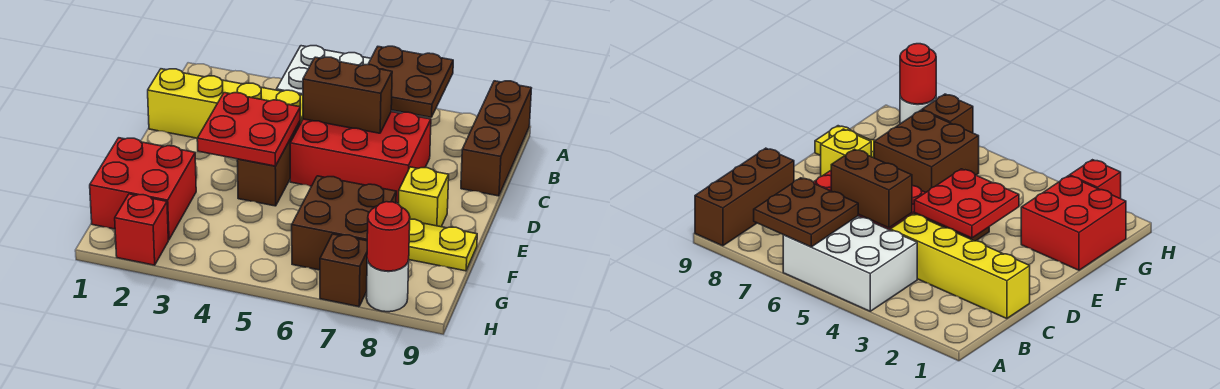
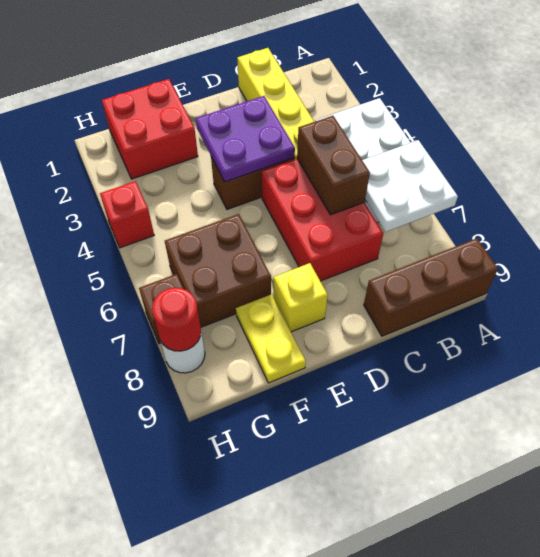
brown plate A6:B7 level 2 -> white plate A6:B7 level 2
red plate D3:E4 level 2 -> purple plate D3:E4 level 2
red brick H2 level 1 -> red brick H4 level 1

